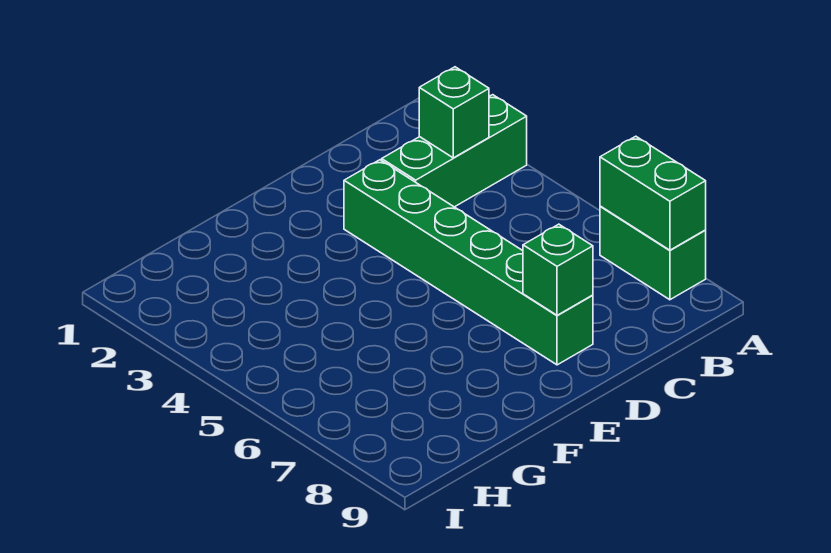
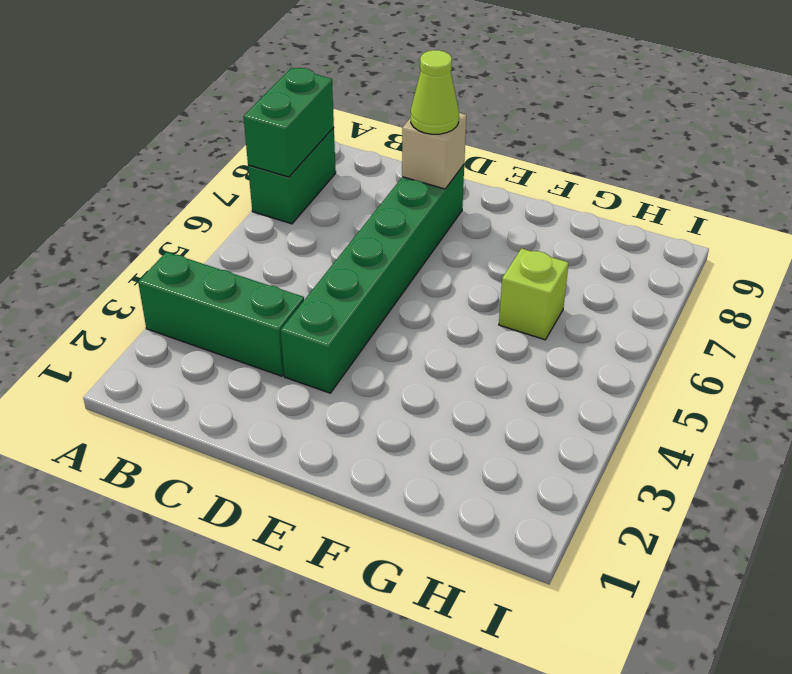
green brick B3 level 2 -> none
green brick D8 level 2 -> tan brick D8 level 2
none -> lime cone D8 level 3
none -> lime brick G6 level 1

